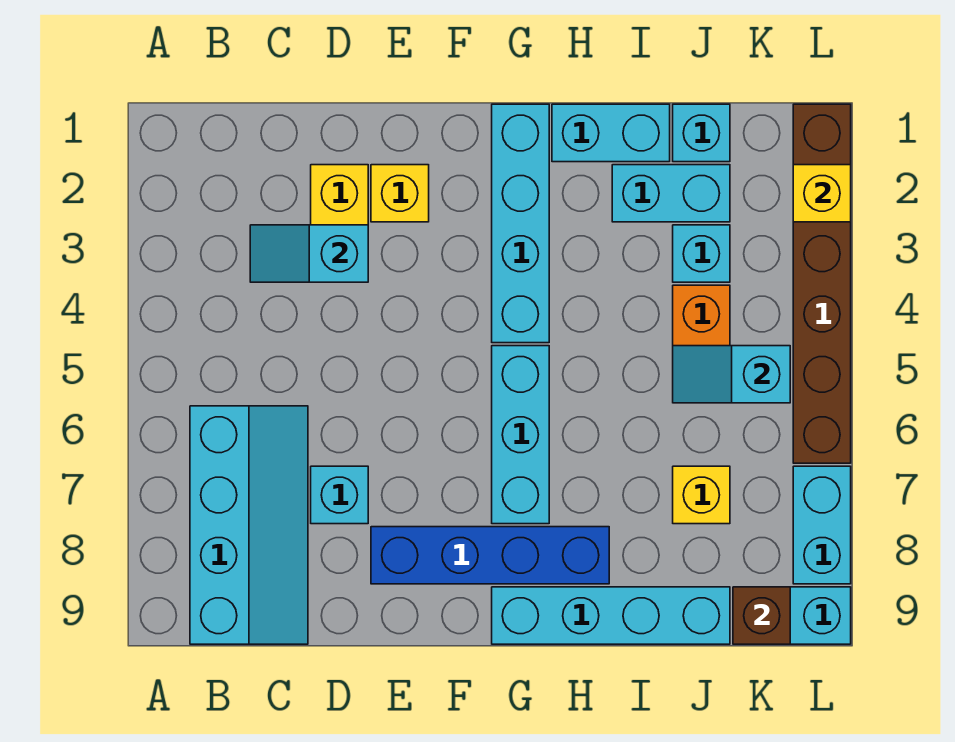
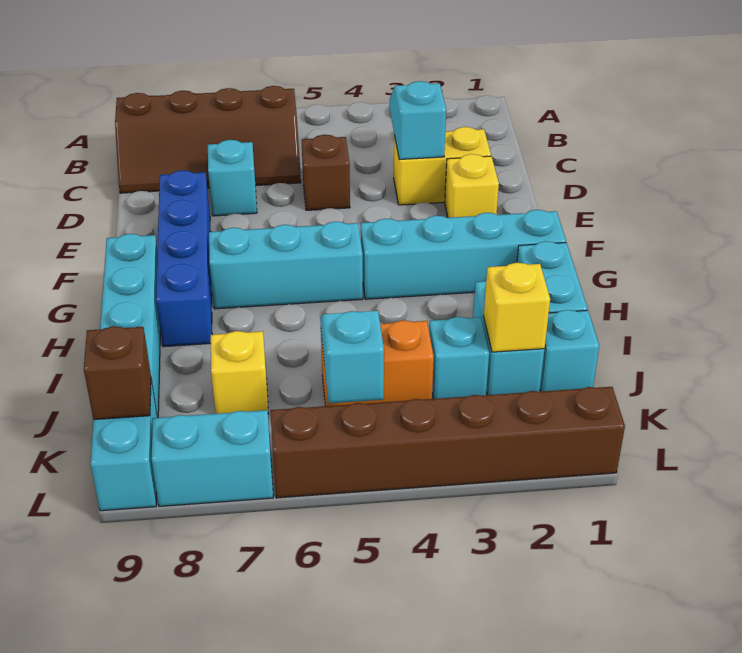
cyan slope B6:C9 level 1 top B -> brown slope B6:C9 level 1 top B
none -> brown brick D5 level 1
yellow brick L2 level 2 -> yellow brick J2 level 2

